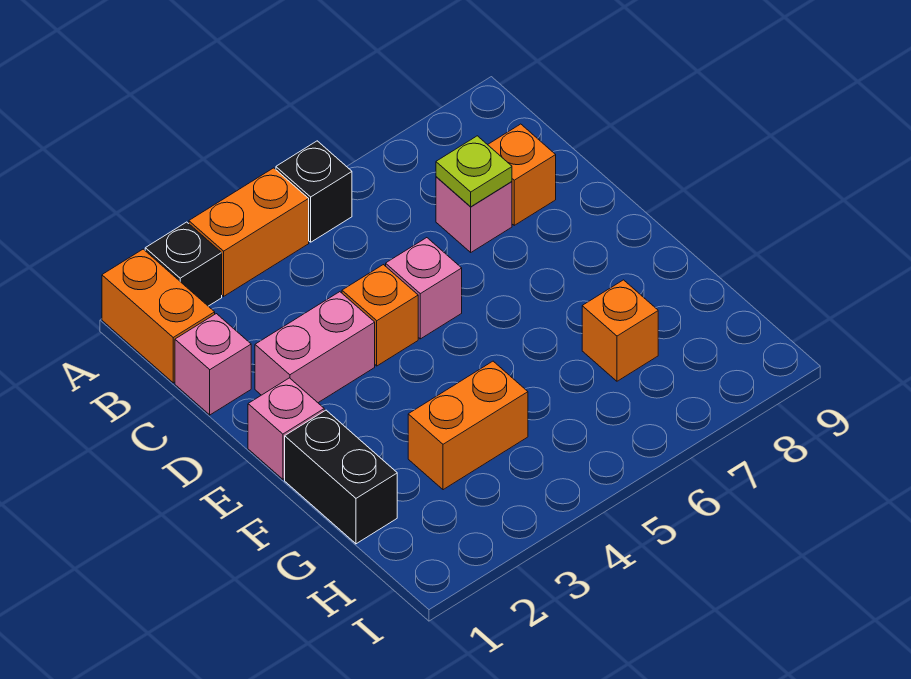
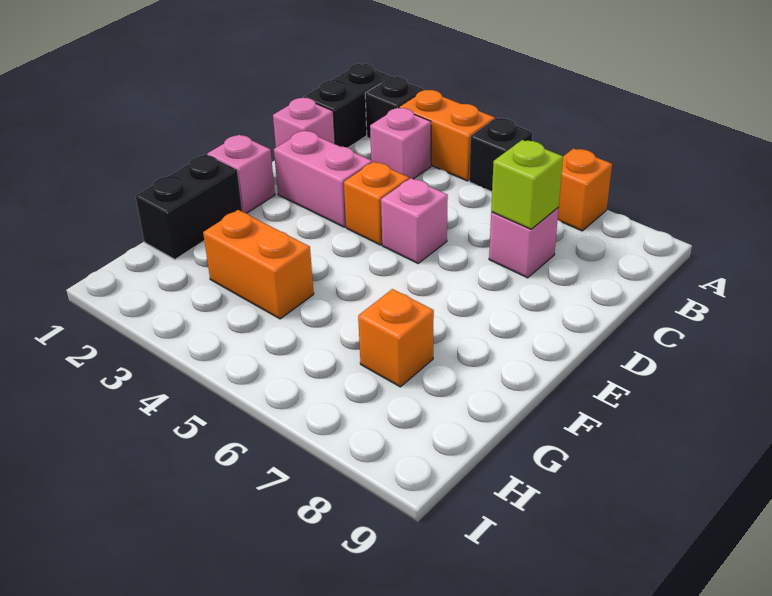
orange brick A1:B1 level 1 -> black brick A1:B1 level 1
none -> pink brick B3 level 1
lime plate C7 level 2 -> lime brick C7 level 2
orange brick C8 level 1 -> orange brick A7 level 1

